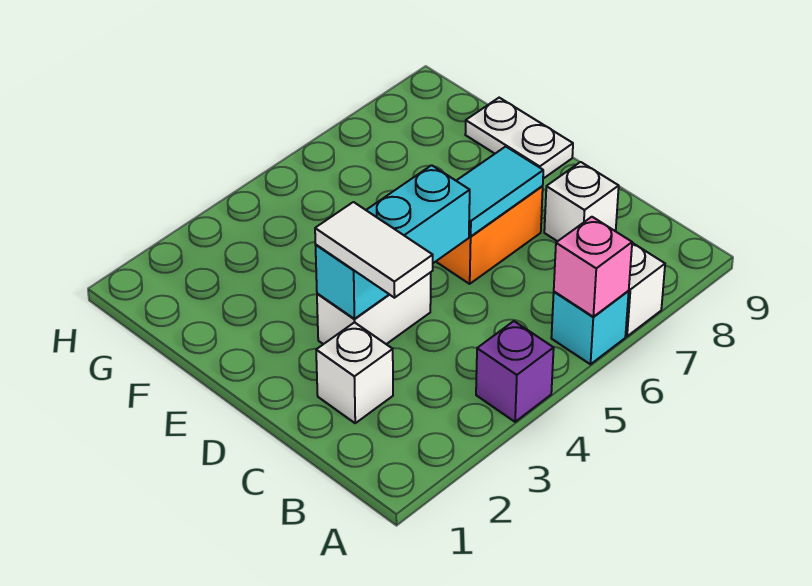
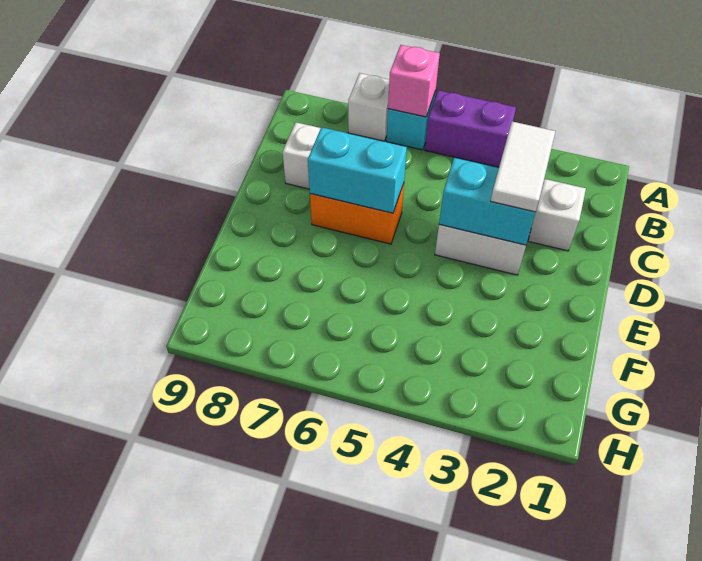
purple brick A4 level 1 -> purple brick A4:A5 level 1
cyan brick D3:D5 level 2 -> cyan brick D3:D4 level 2
cyan tile D6:D7 level 2 -> cyan brick D6:D7 level 2
white plate E9:F9 level 1 -> none

